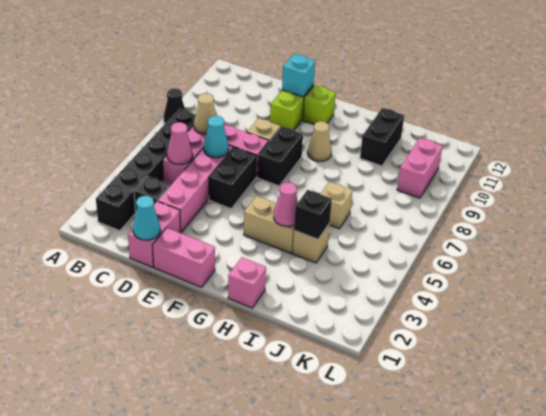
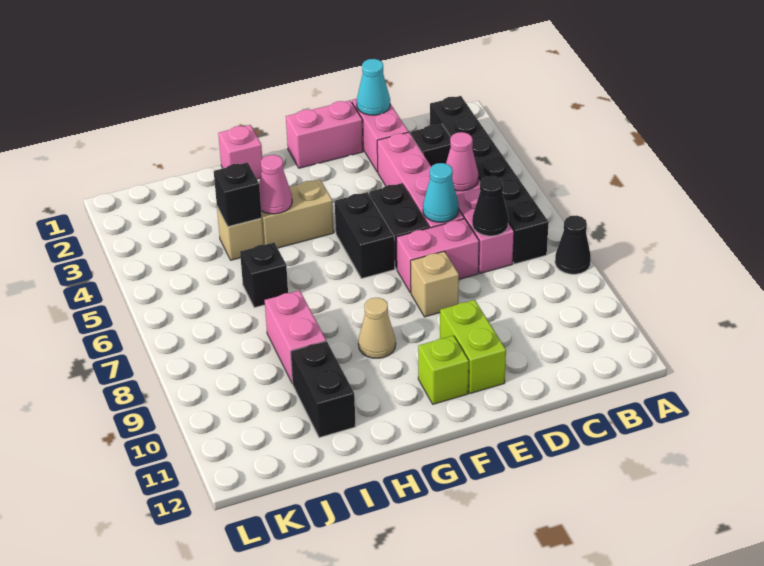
tan cone C7 level 2 -> black cone C7 level 2
cyan brick E11 level 2 -> none
black brick F7:F8 level 1 -> black brick F5:F6 level 1
tan brick I6 level 1 -> black brick I6 level 1
pink brick K9:K10 level 1 -> pink brick I8:I9 level 1

